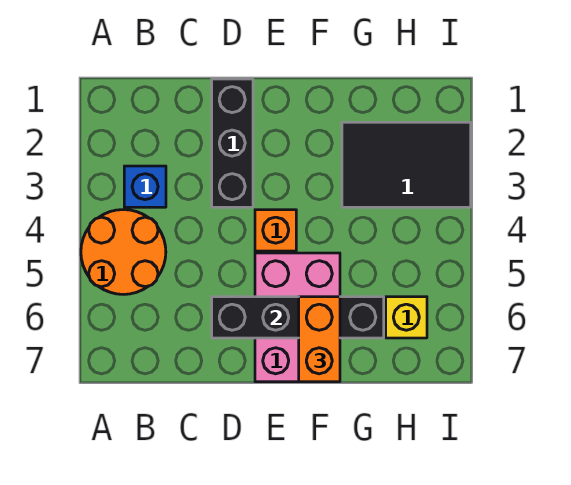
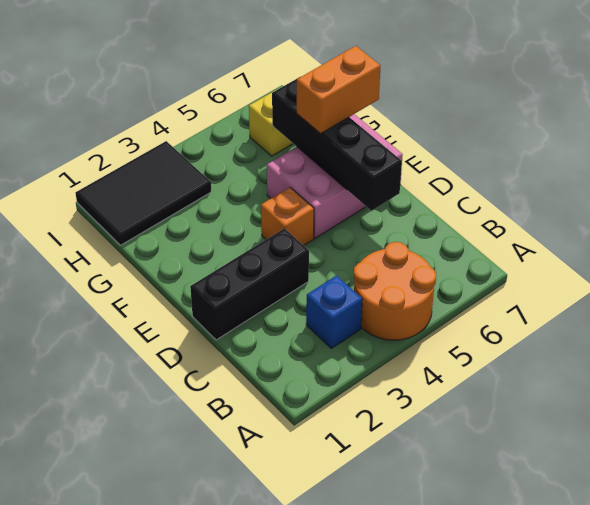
black tile G2:I3 level 1 -> black tile H1:I3 level 1

